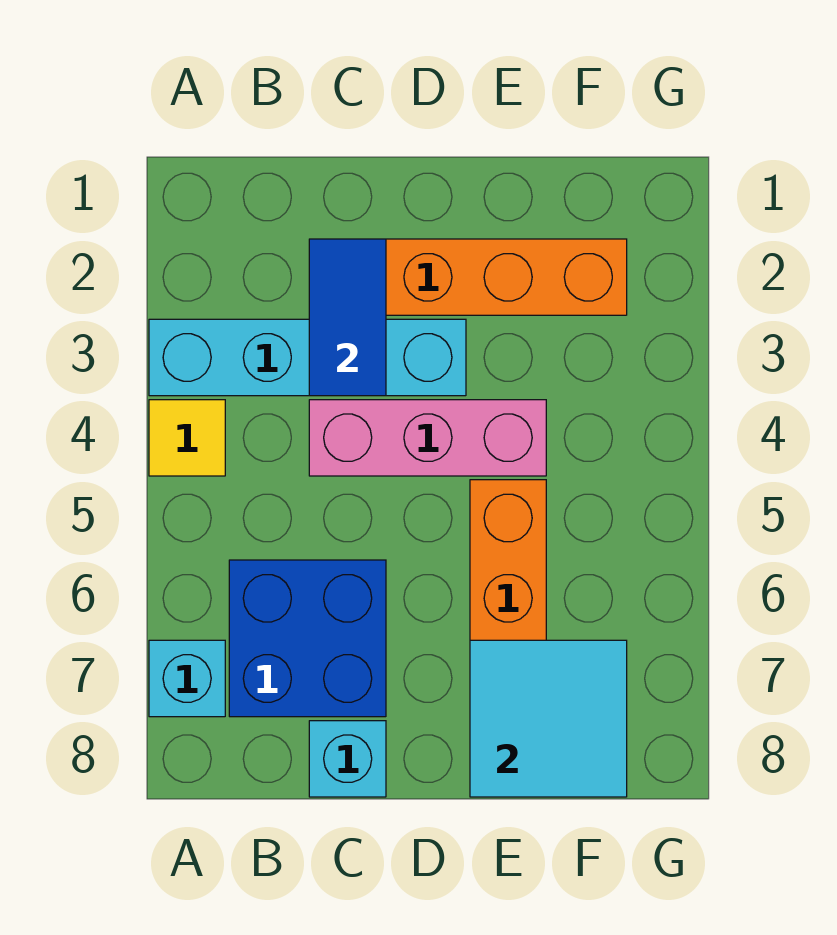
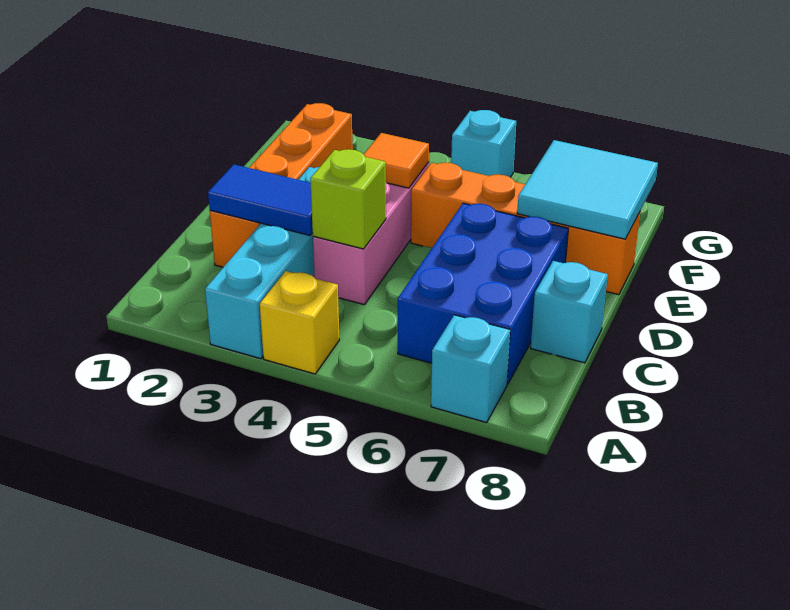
yellow tile A4 level 1 -> yellow brick A4 level 1
blue brick B6:C7 level 1 -> blue brick B6:D7 level 1
none -> lime brick C4 level 2
none -> orange tile E4 level 2
none -> cyan brick G5 level 1

